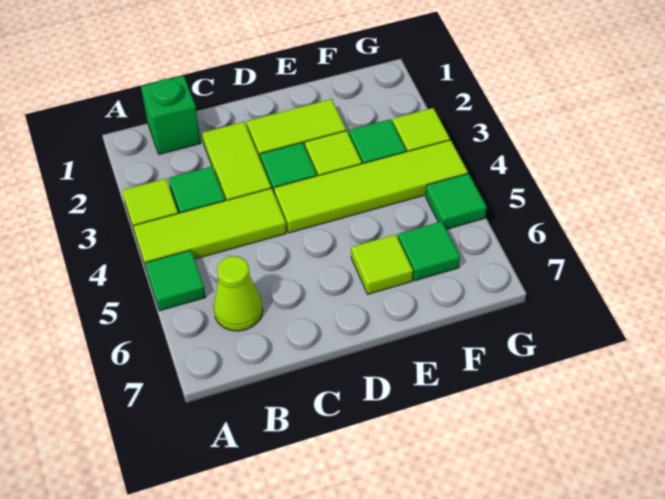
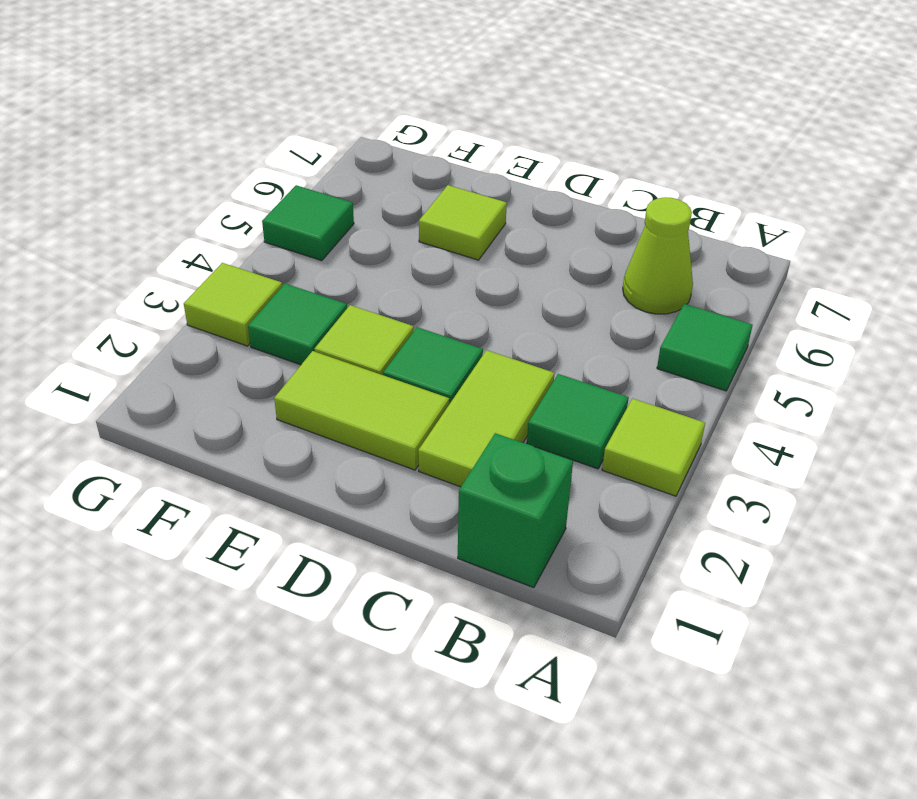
lime tile A4:C4 level 1 -> none
lime tile D4:G4 level 1 -> none
green tile F6 level 1 -> none

